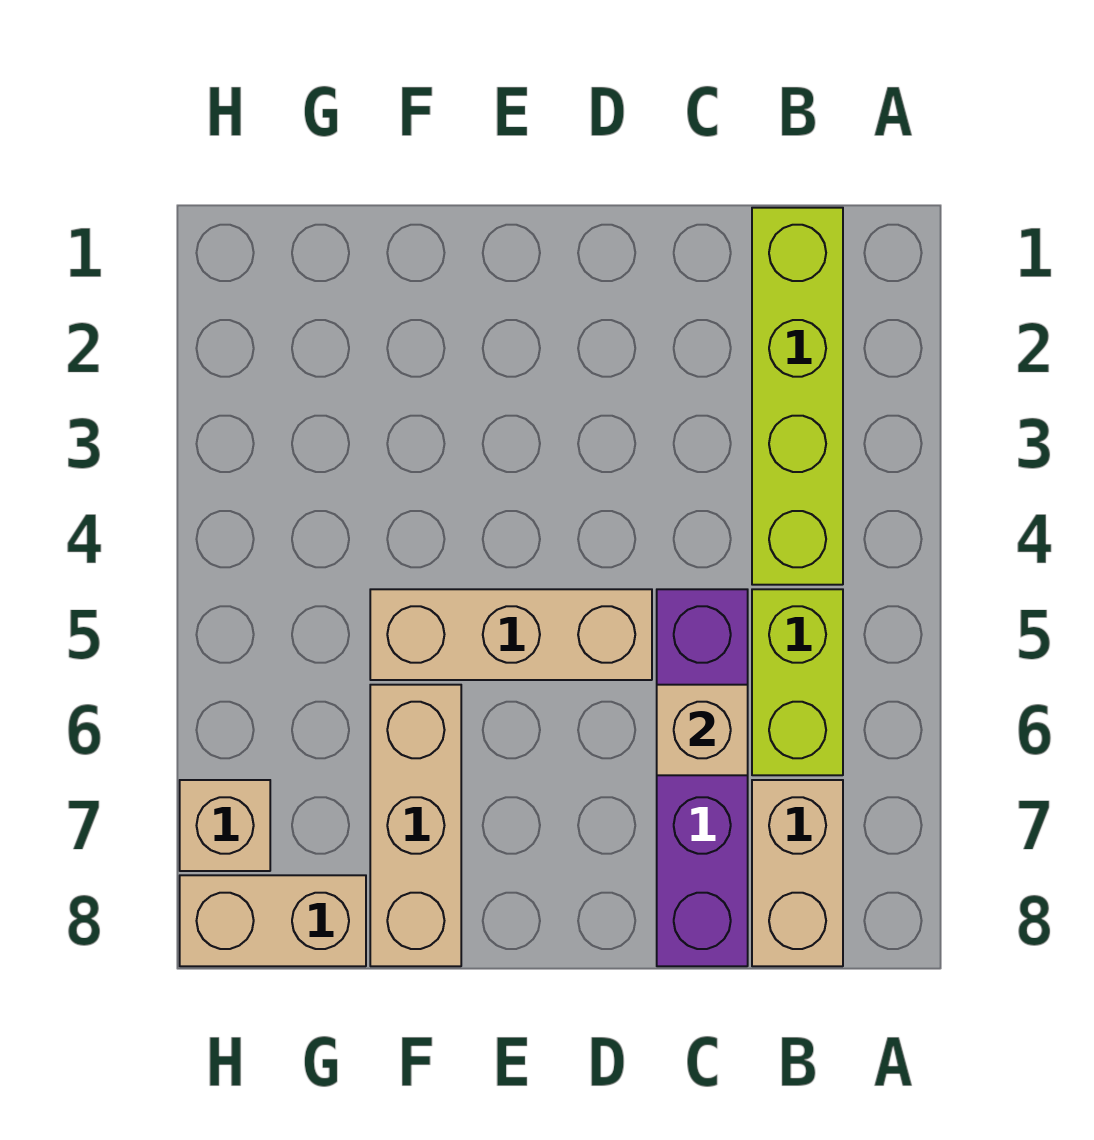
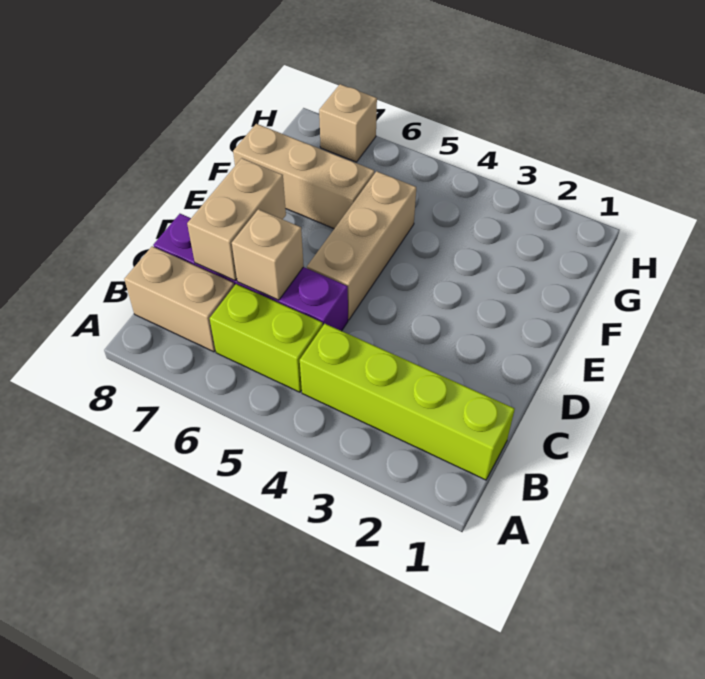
tan brick G8:H8 level 1 -> tan brick C7:D7 level 2

